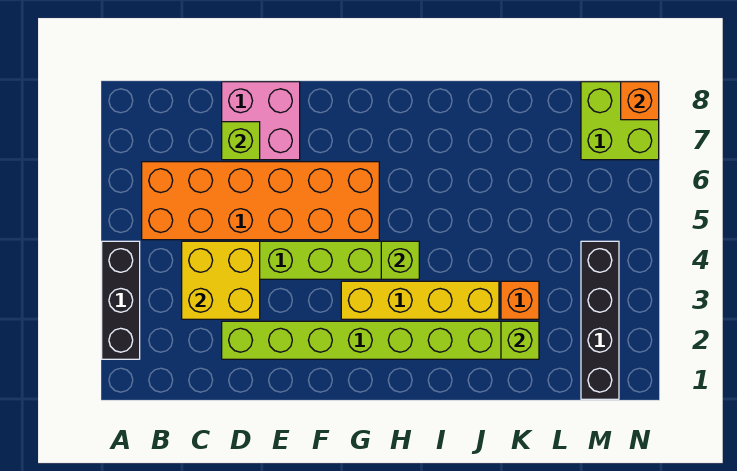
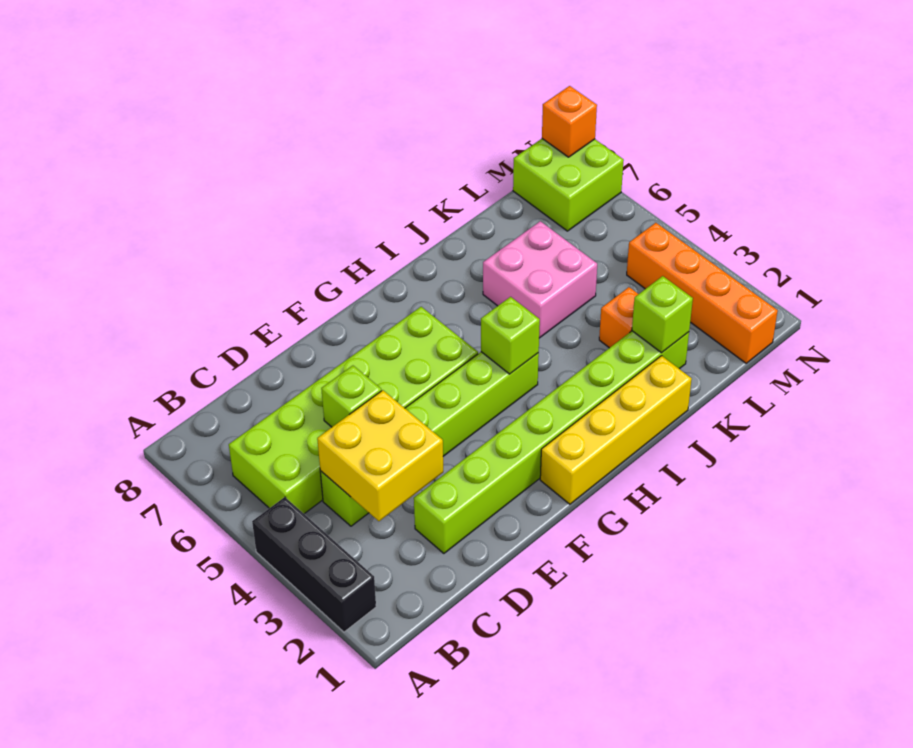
orange brick B5:G6 level 1 -> lime brick B5:G6 level 1
pink brick D7:E8 level 1 -> pink brick J5:K6 level 1
lime brick D7 level 2 -> lime brick D5 level 2
yellow brick G3:J3 level 1 -> yellow brick G1:J1 level 1
black brick M1:M4 level 1 -> orange brick M1:M4 level 1

